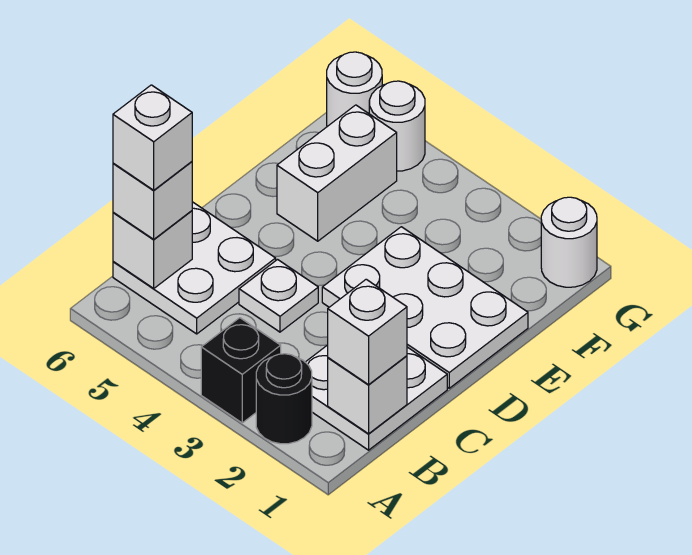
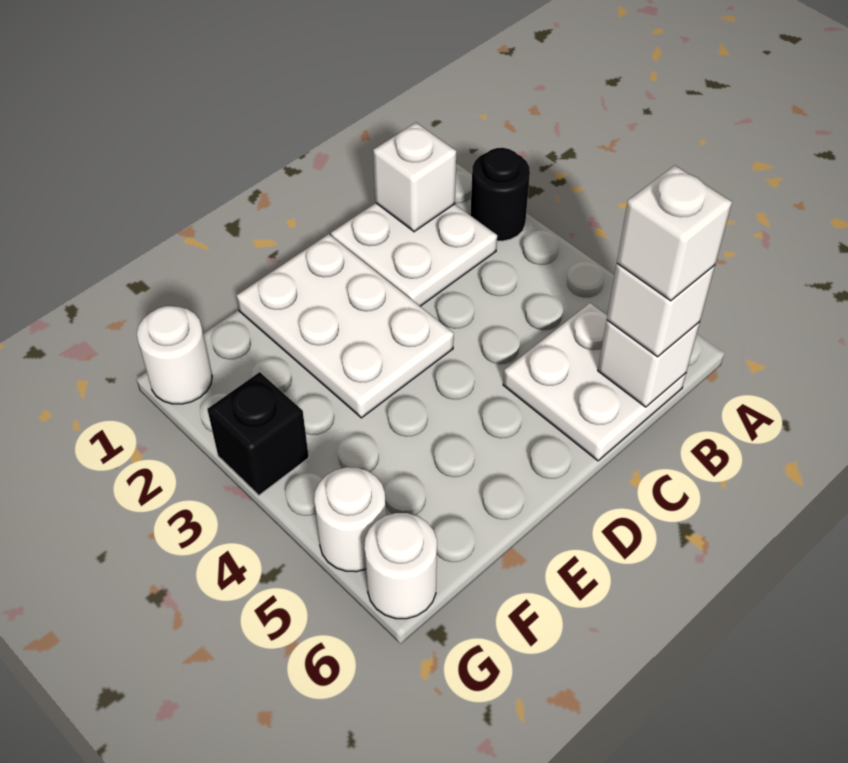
black brick A3 level 1 -> black brick G3 level 1
white brick B1 level 3 -> none
white plate C4 level 1 -> none
white brick E5:F5 level 1 -> none

